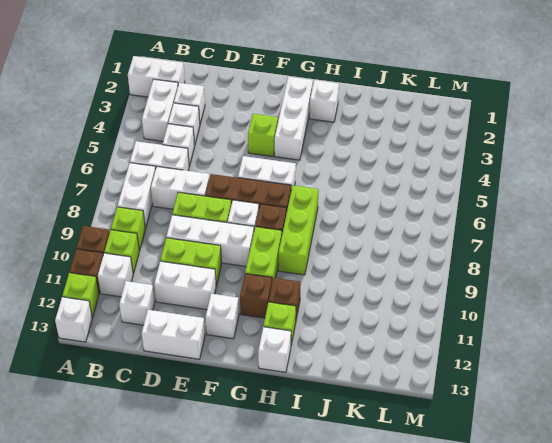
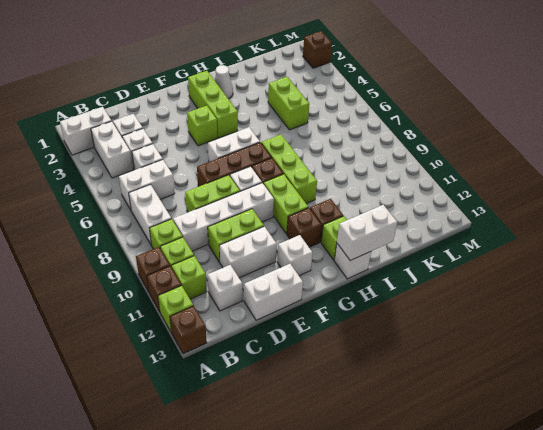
white brick A13 level 1 -> brown brick A13 level 1
white brick B11 level 1 -> lime brick B11 level 1
white brick C7:D7 level 1 -> white brick H13:I13 level 2
white brick D9:F9 level 1 -> white brick C9:F9 level 1
white brick G2:G4 level 1 -> lime brick G2:G4 level 1
white brick H2 level 1 -> white cone H2 level 1
none -> lime brick J4:J5 level 1
none -> brown brick M2 level 1

